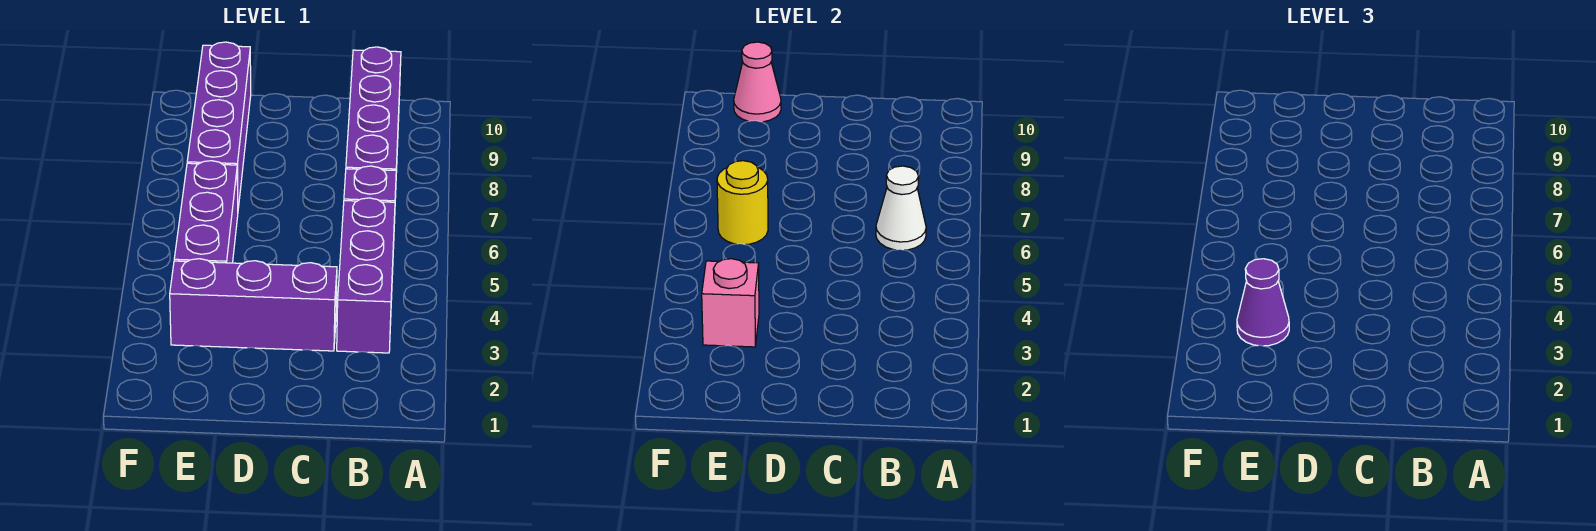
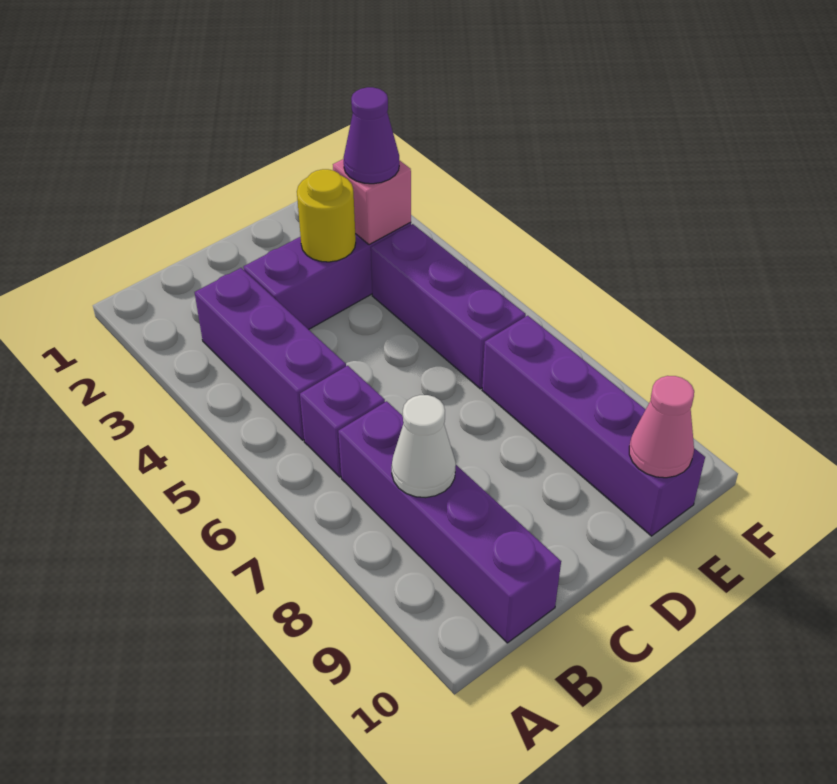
white cone B6 level 2 -> white cone B8 level 2
yellow round brick E6 level 2 -> yellow round brick D3 level 2

